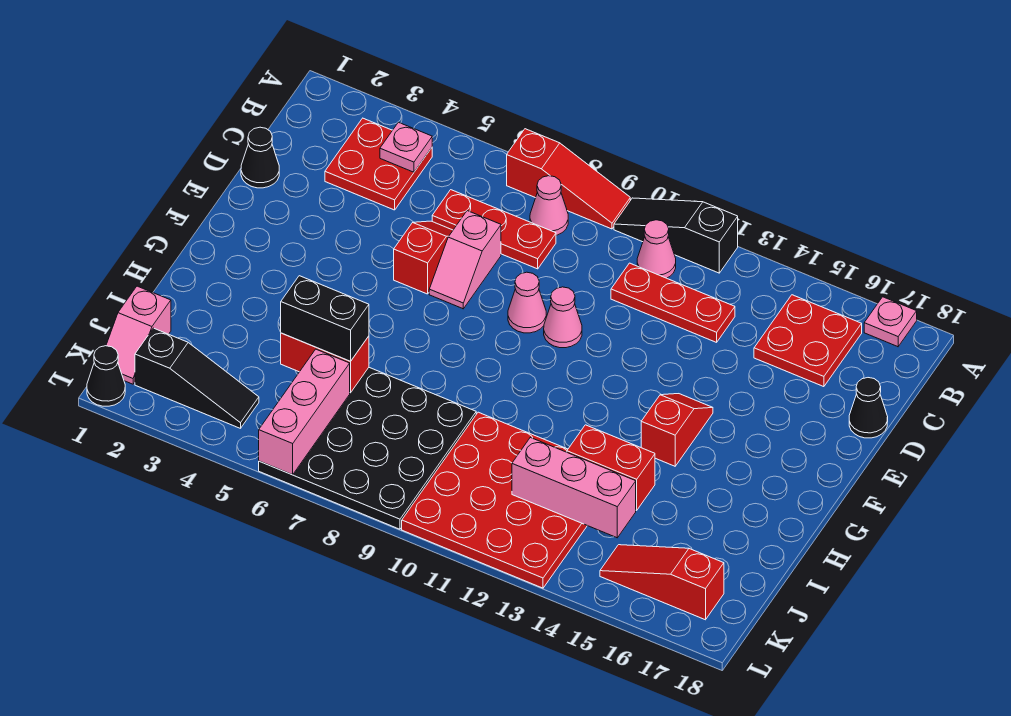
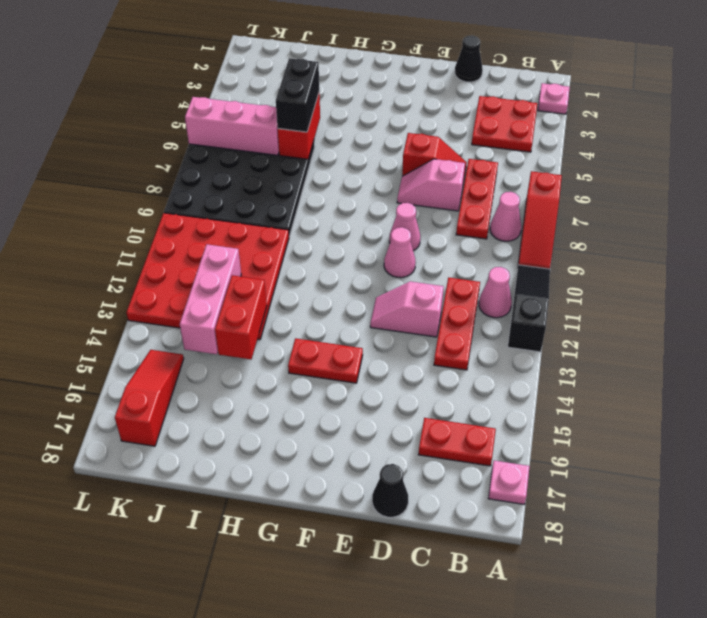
pink plate B4 level 2 -> pink plate A2 level 1
red plate B15:C16 level 1 -> red plate B16:C16 level 1
red slope F14:G14 level 1 top G -> red plate F14:G14 level 1
pink slope J1:K1 level 1 top J -> pink slope D12:E12 level 1 top D
black slope K2:K4 level 1 top 2 -> none
black cone L1 level 1 -> none

